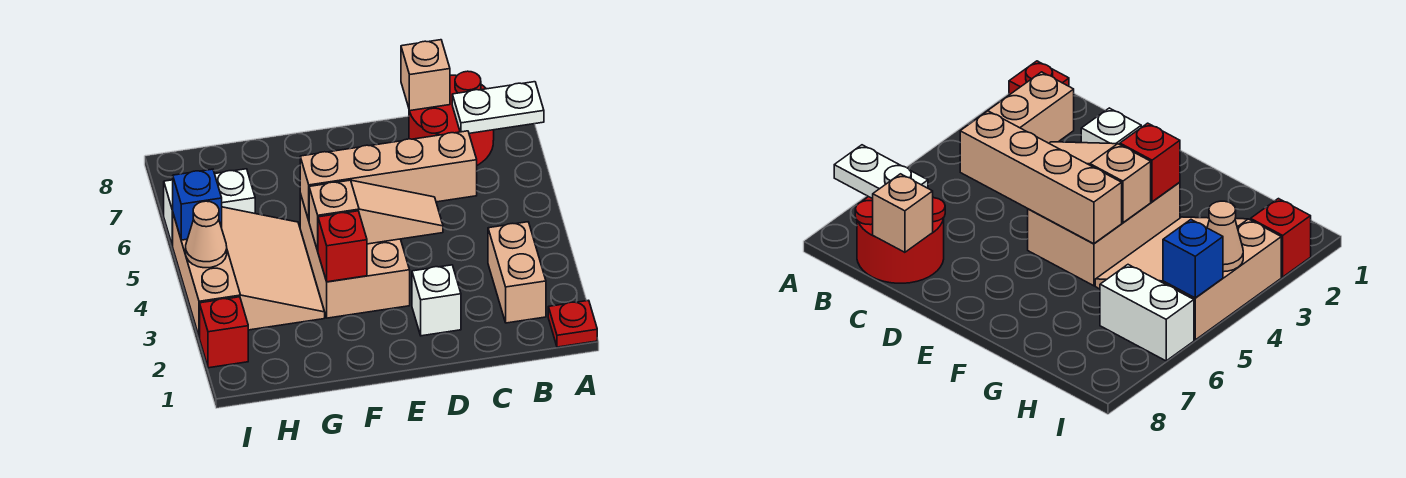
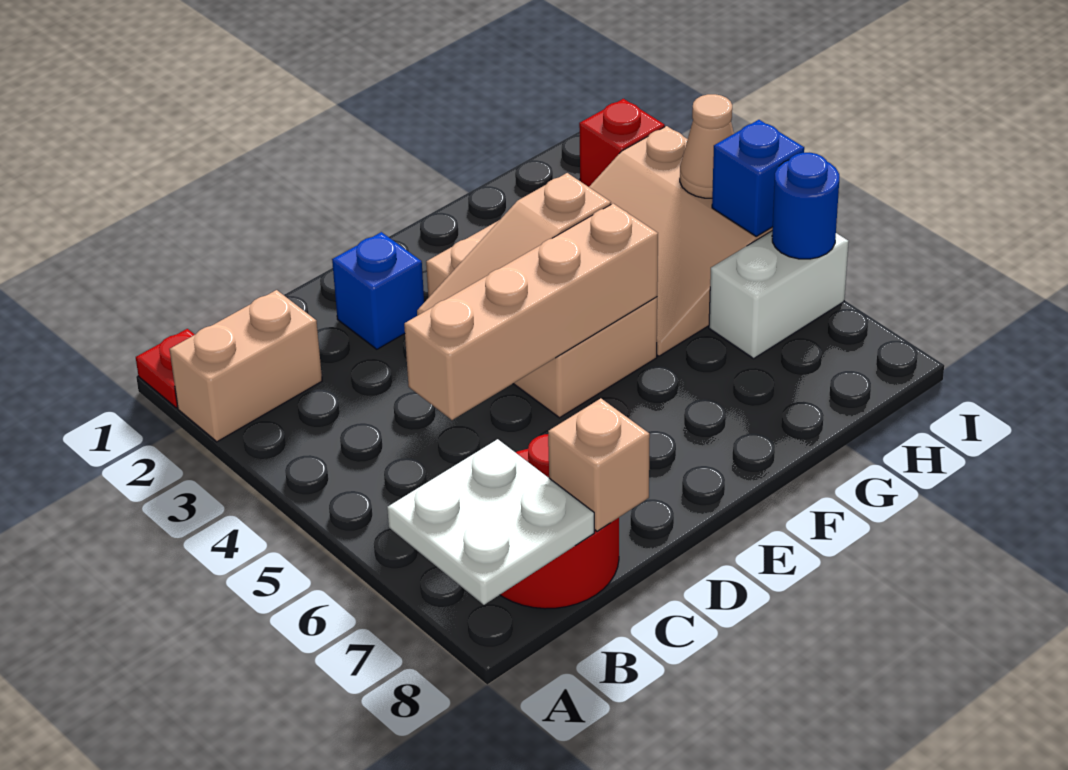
white plate A7:B7 level 2 -> white plate A7:B8 level 2
tan brick B2:B3 level 1 -> tan brick A2:B2 level 1
white brick D2 level 1 -> blue brick D2 level 1
red brick F3 level 2 -> none
none -> blue round brick I6 level 2

